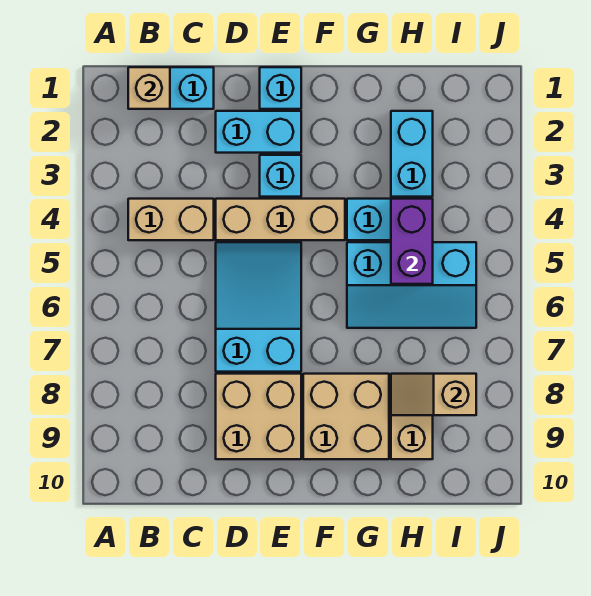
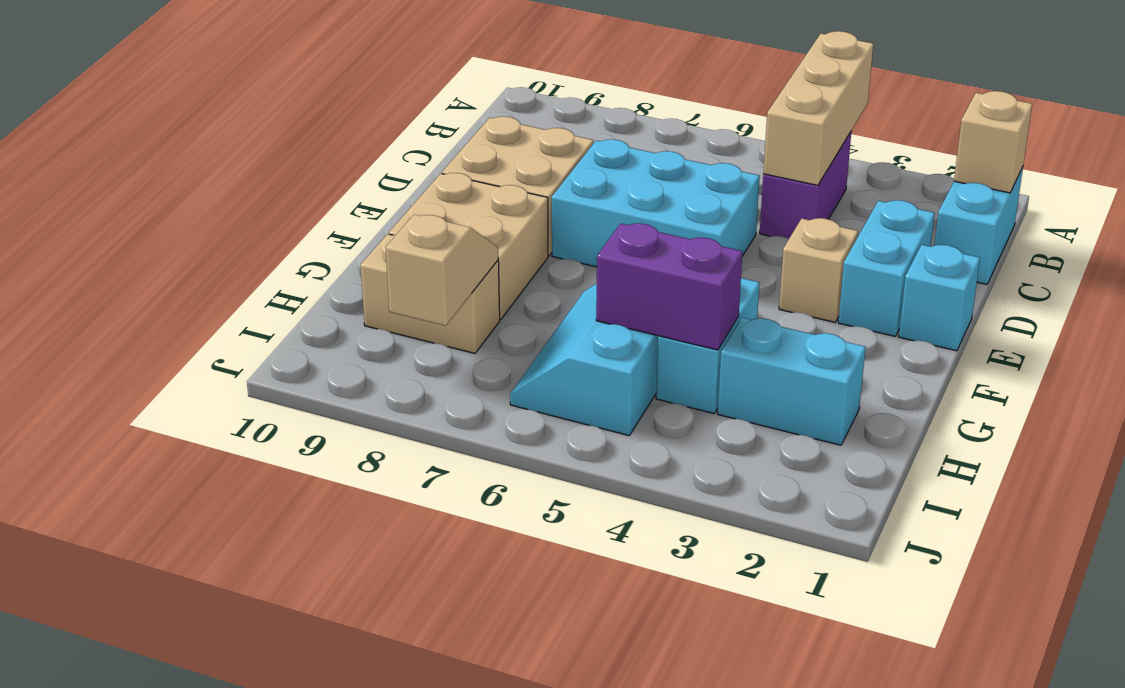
tan brick B4:C4 level 1 -> purple brick B4:C4 level 1
tan brick D4:F4 level 1 -> tan brick A4:C4 level 2
cyan slope D5:E7 level 1 top 7 -> cyan brick D5:E7 level 1
cyan brick E3 level 1 -> tan brick E3 level 1

